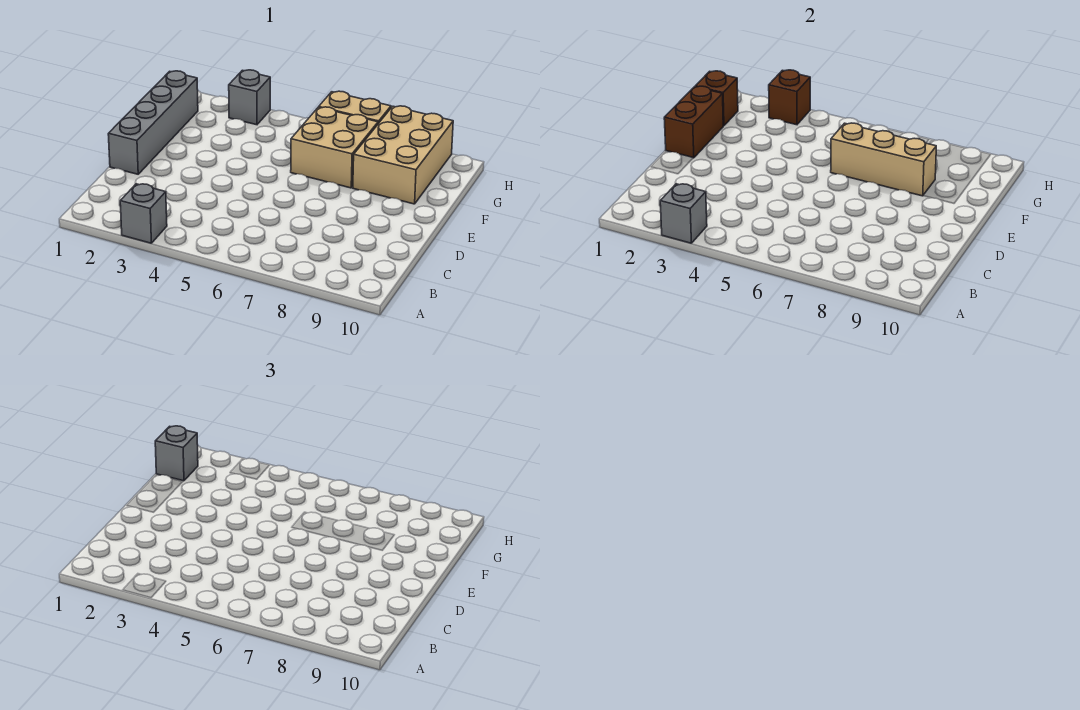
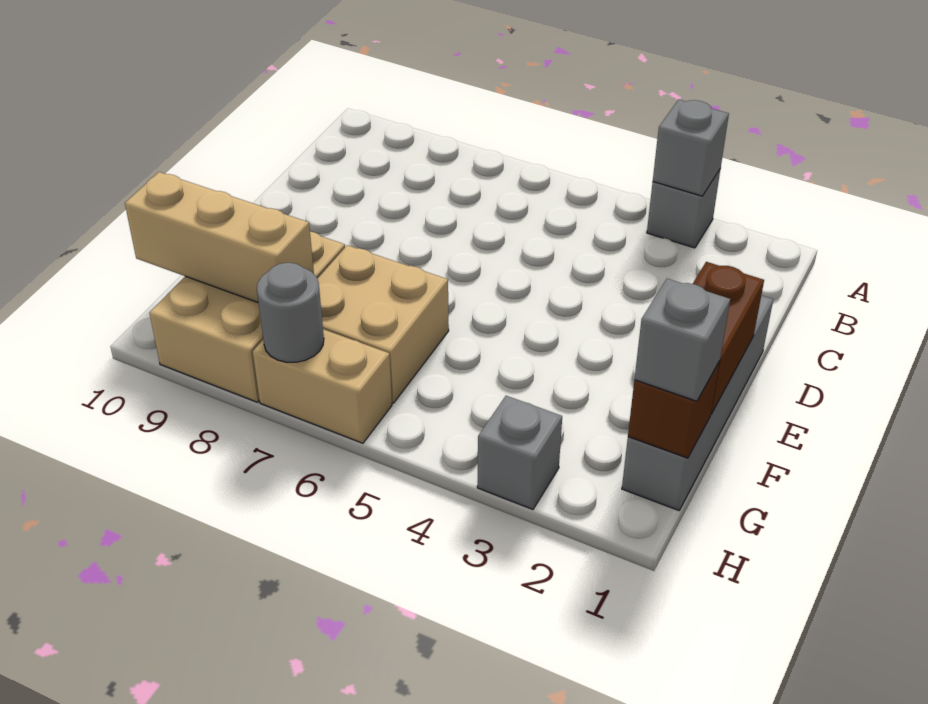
tan brick F6:F8 level 2 -> tan brick G8:G10 level 2
brown brick H3 level 2 -> none
none -> grey round brick H7 level 2

